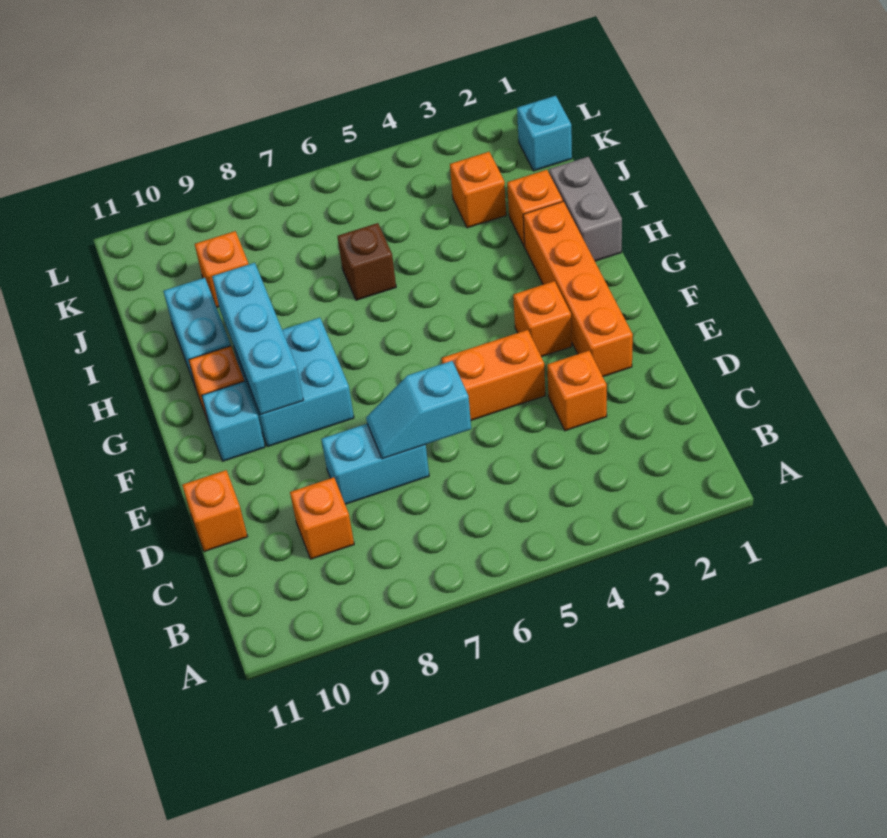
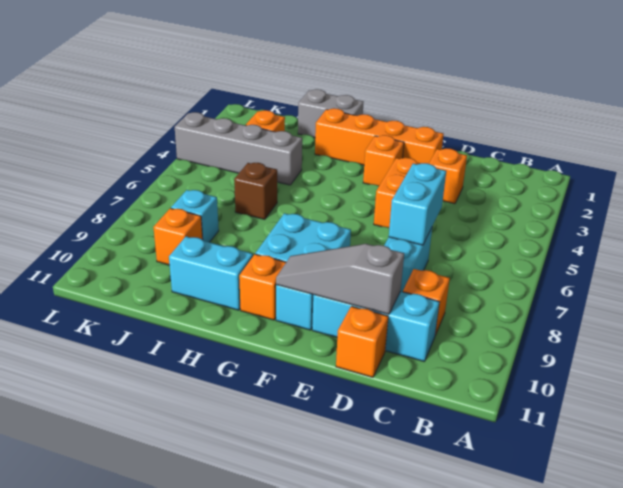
cyan slope D6:D7 level 2 top 6 -> cyan brick D6:D7 level 2
none -> grey slope D10:F10 level 2 top D
cyan brick F9:H9 level 2 -> cyan brick C10:E10 level 1
orange brick I2 level 1 -> none
none -> grey brick I4:L4 level 1
cyan brick K1 level 1 -> cyan brick J8 level 1

